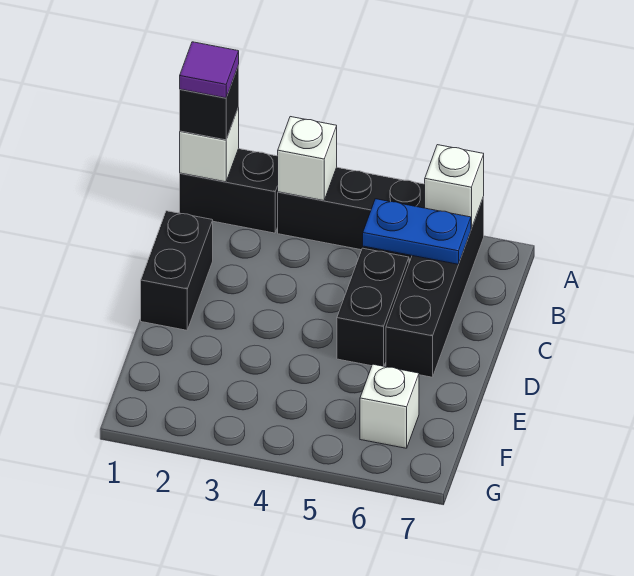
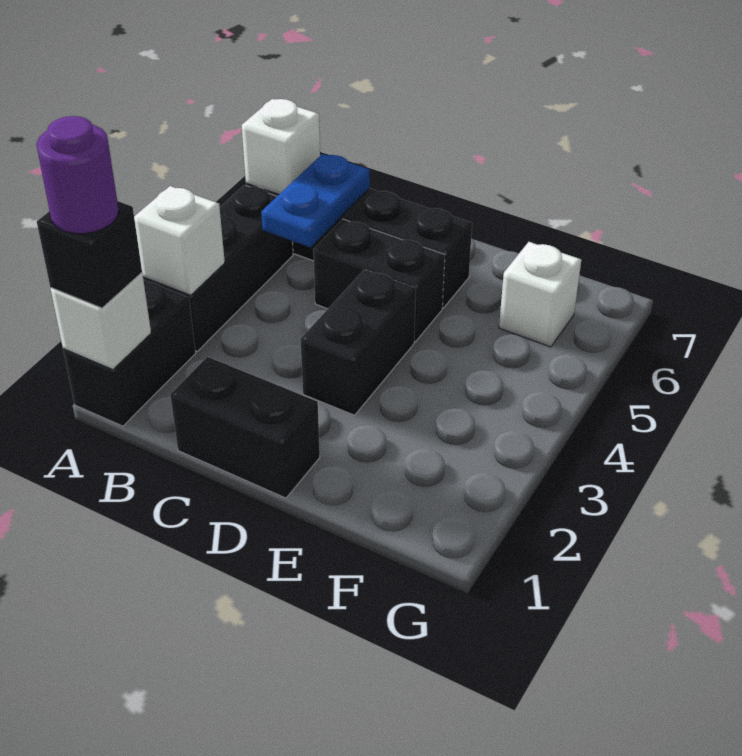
purple tile A1 level 4 -> purple round brick A1 level 4
none -> black brick D3:D4 level 1

